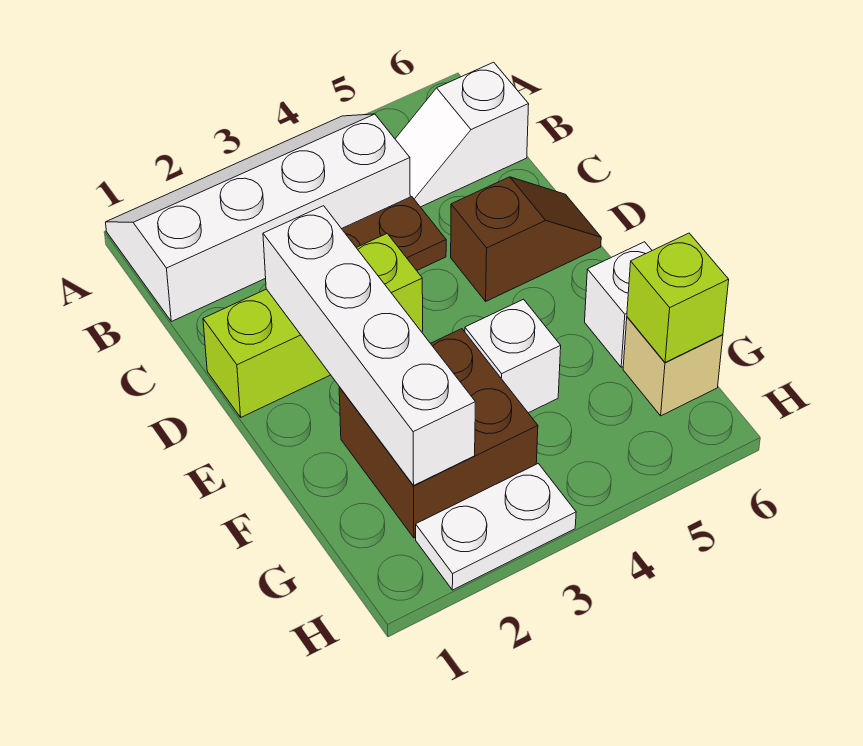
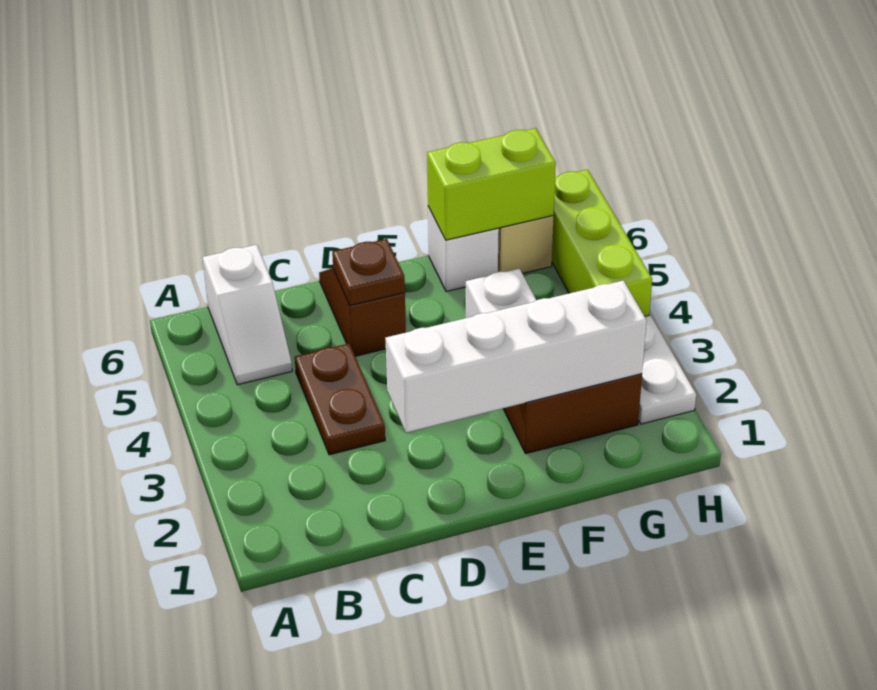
white slope A1:B4 level 1 top B -> none
lime brick D1:D3 level 1 -> lime brick H4:H6 level 1
none -> brown plate D5 level 2
lime brick G6 level 2 -> lime brick F6:G6 level 2

